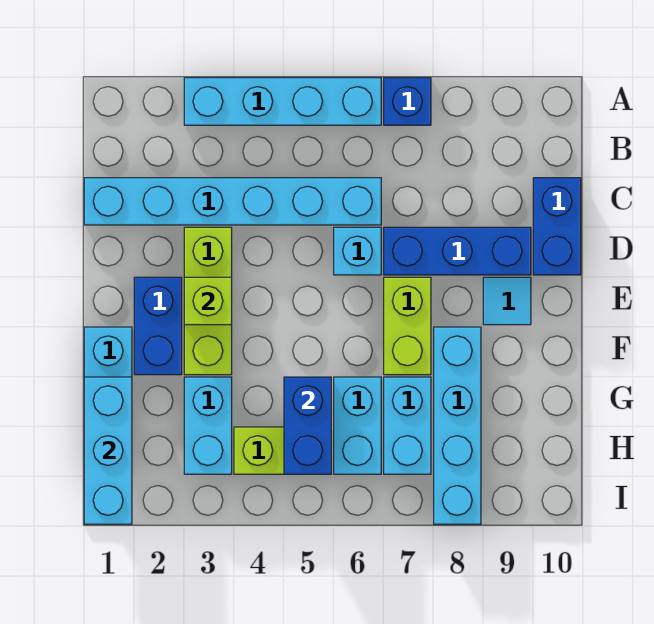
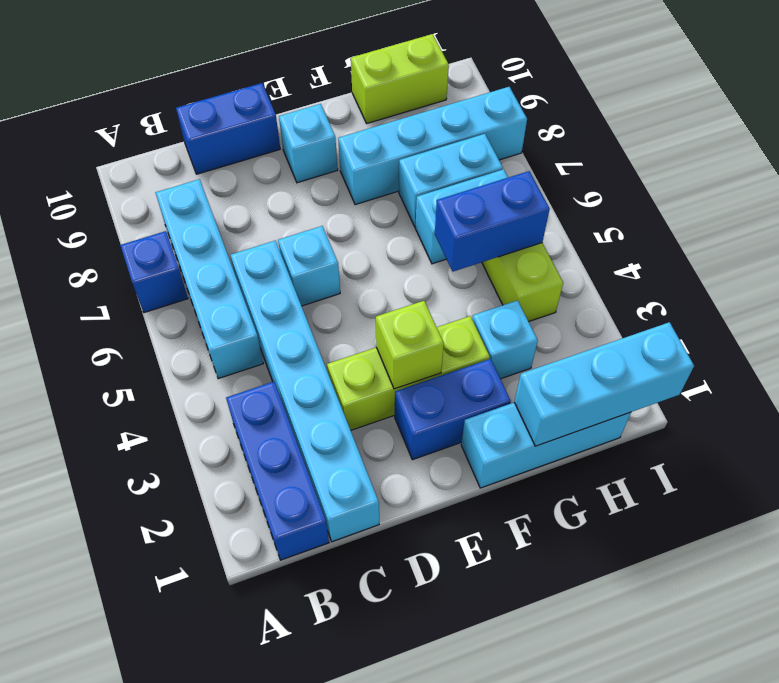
cyan brick A3:A6 level 1 -> cyan brick B5:B8 level 1
blue brick D7:D9 level 1 -> blue brick B1:B3 level 1
lime brick E7:F7 level 1 -> lime brick G10:H10 level 1
cyan tile E9 level 1 -> cyan brick E9 level 1
cyan brick G3:H3 level 1 -> cyan brick G3 level 1

